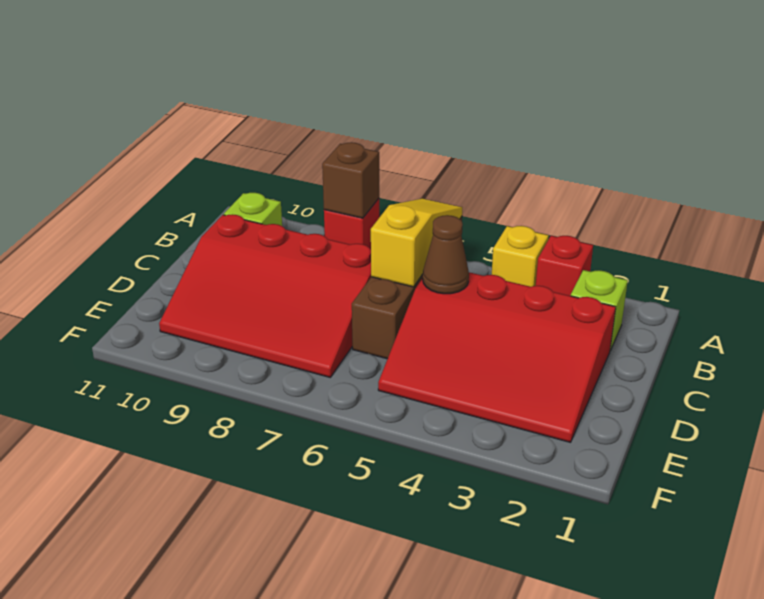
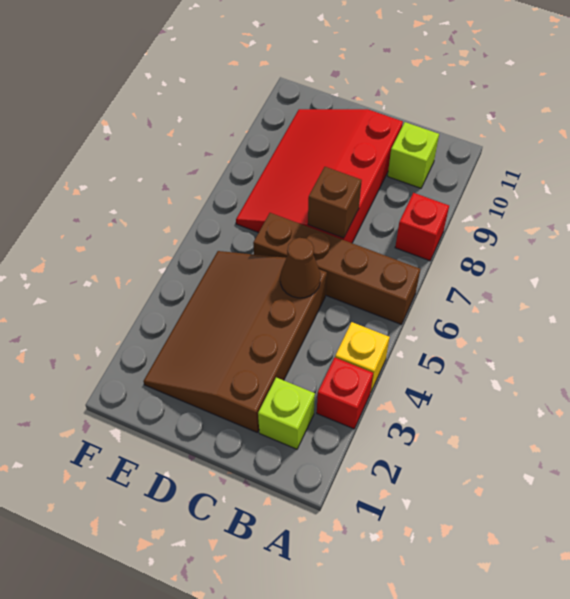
yellow slope A6:C6 level 2 top C -> none
brown brick A8 level 2 -> brown brick C7 level 2
red slope C2:E5 level 1 top C -> brown slope C2:E5 level 1 top C

